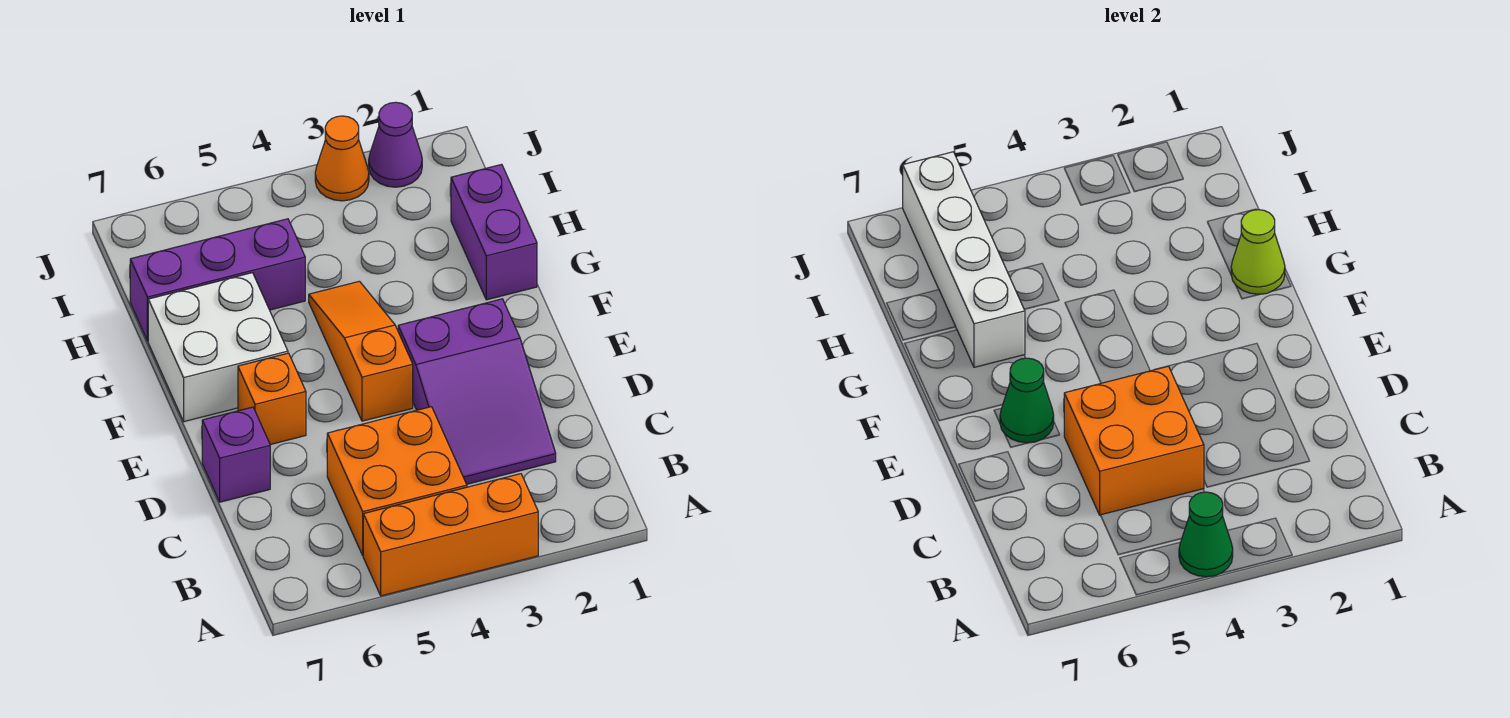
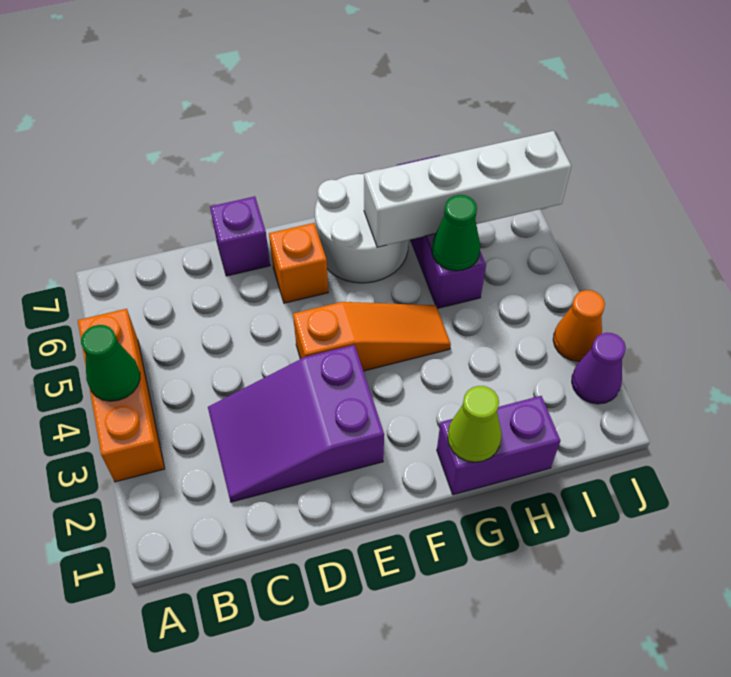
orange brick B4:C5 level 1 -> none
orange brick C4:D5 level 2 -> none
green cone E6 level 2 -> green cone H5 level 2
white brick F6:G7 level 1 -> white round brick F6:G7 level 1

